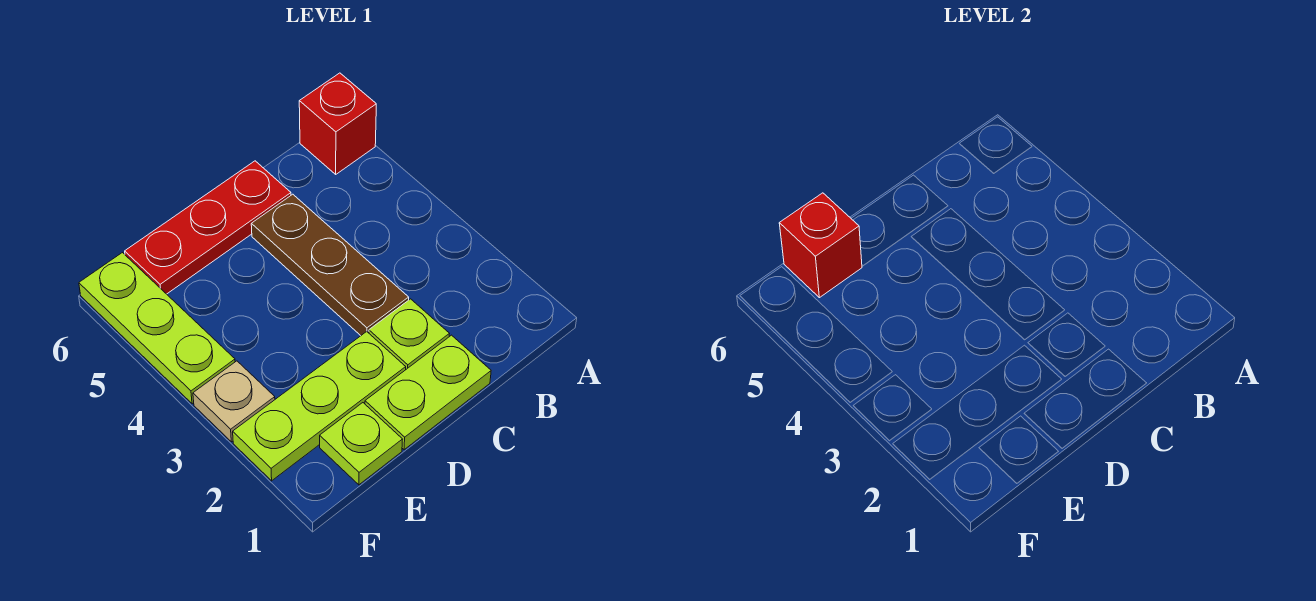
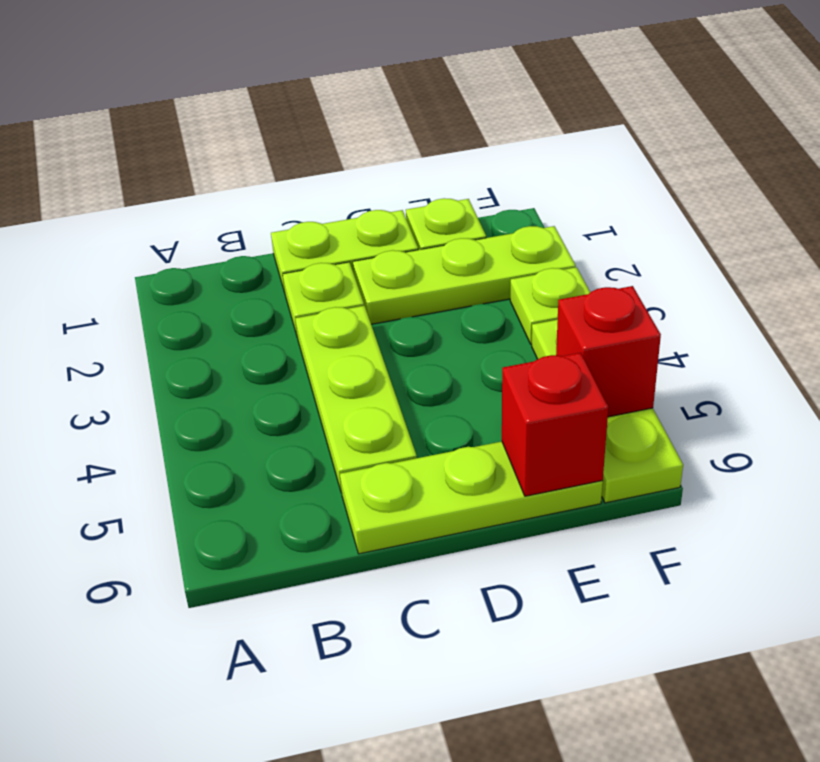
red brick A6 level 1 -> red brick F5 level 2
brown plate C3:C5 level 1 -> lime plate C3:C5 level 1
red plate C6:E6 level 1 -> lime plate C6:E6 level 1
tan plate F3 level 1 -> lime plate F3 level 1

